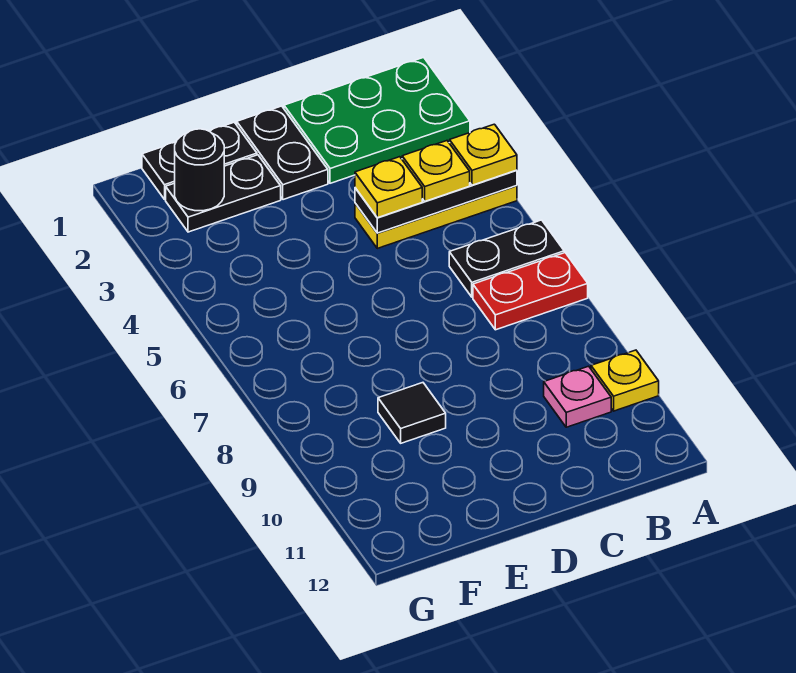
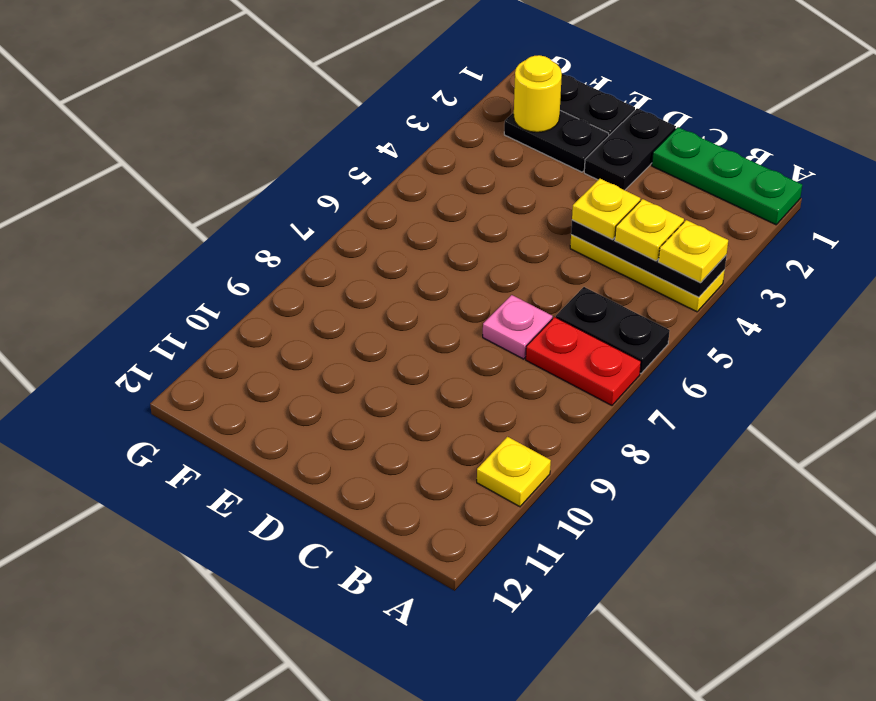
green plate A1:C2 level 1 -> green plate A1:C1 level 1
pink plate B10 level 1 -> pink plate C7 level 1
black tile E9 level 1 -> none
black round brick F2 level 2 -> yellow round brick F2 level 2

